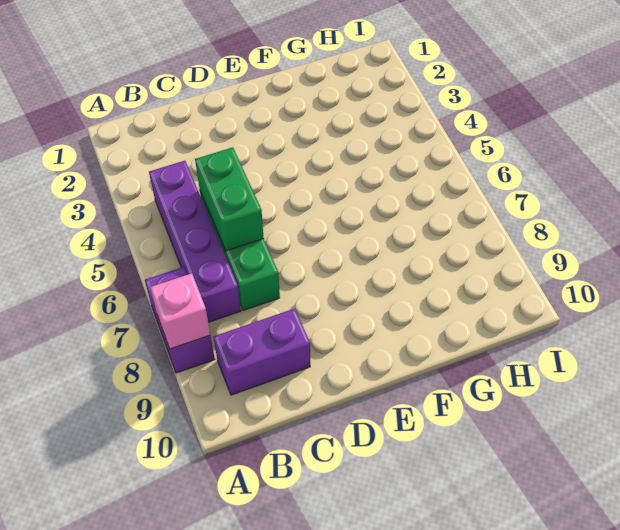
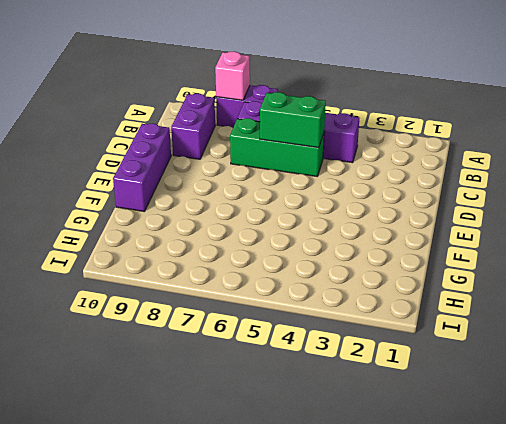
none -> purple brick D10:F10 level 1

